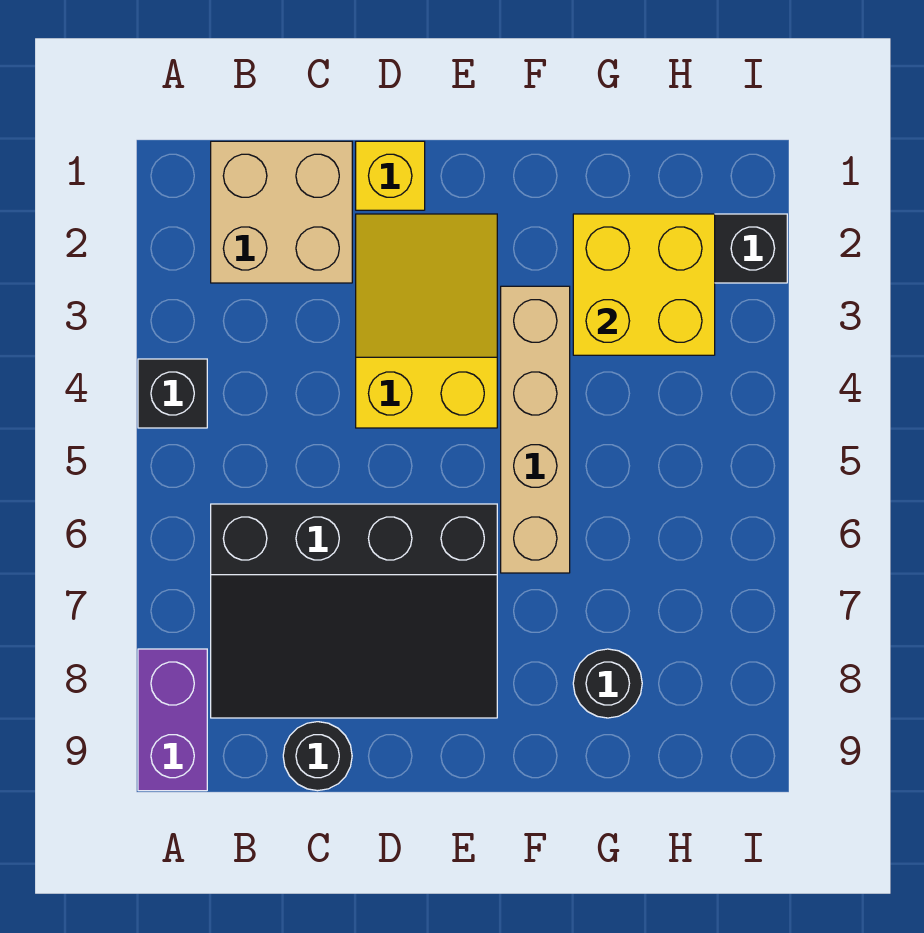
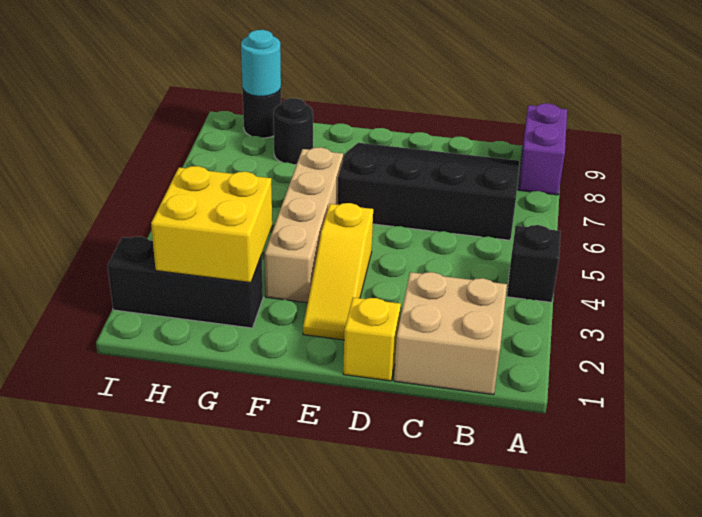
black round brick C9 level 1 -> black round brick H9 level 1
yellow slope D2:E4 level 1 top 4 -> yellow slope E2:E4 level 1 top 4
none -> cyan round brick H9 level 2

